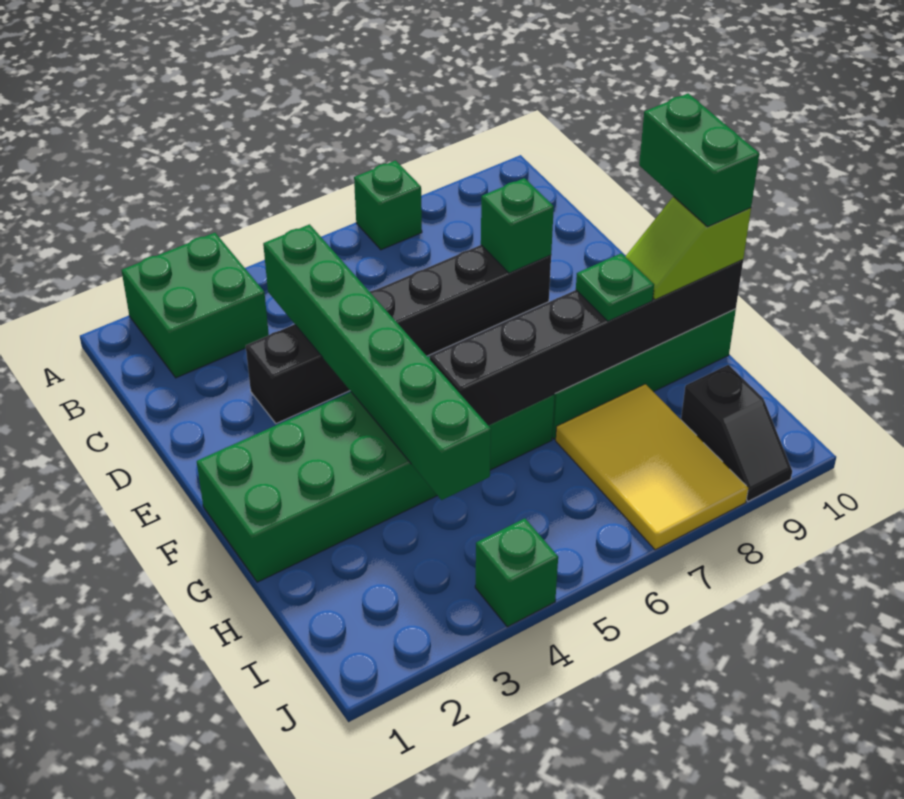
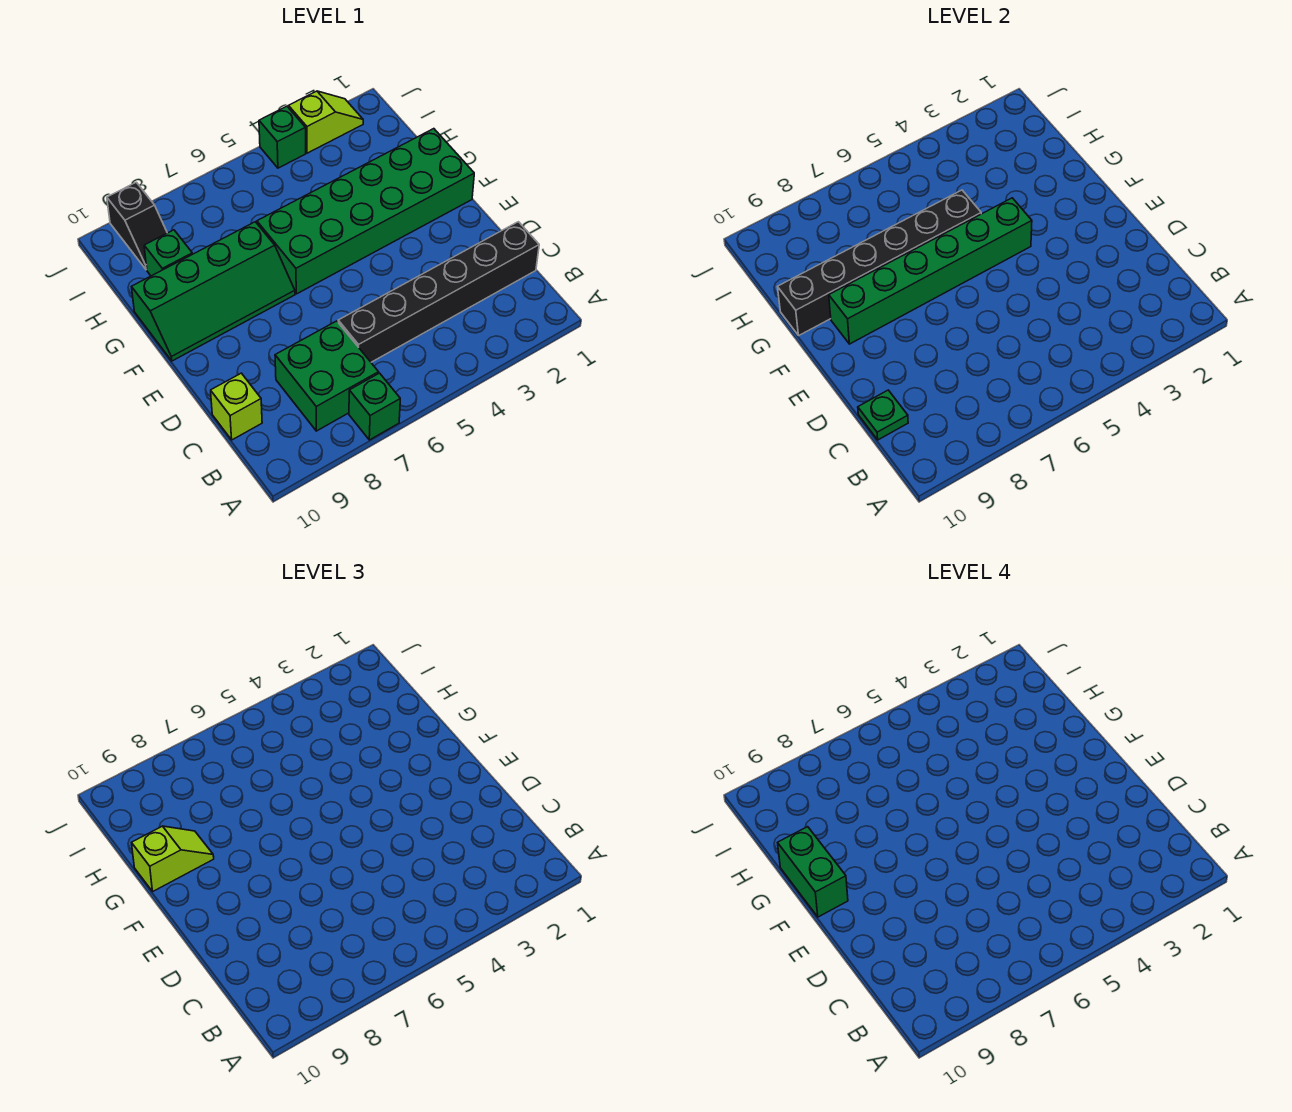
green brick A2:B3 level 1 -> green brick B7:C8 level 1
green brick C4:H4 level 2 -> green brick F4:F9 level 2
none -> lime brick C10 level 1
black brick D3:D8 level 1 -> black brick C1:C6 level 1
green brick D8 level 2 -> green brick H9 level 1
green plate G8 level 3 -> green plate C10 level 2
yellow tile H7:J8 level 1 -> none
black slope I9:J9 level 1 top I -> black slope I9:J9 level 1 top J
none -> lime slope J2:J3 level 1 top 3

